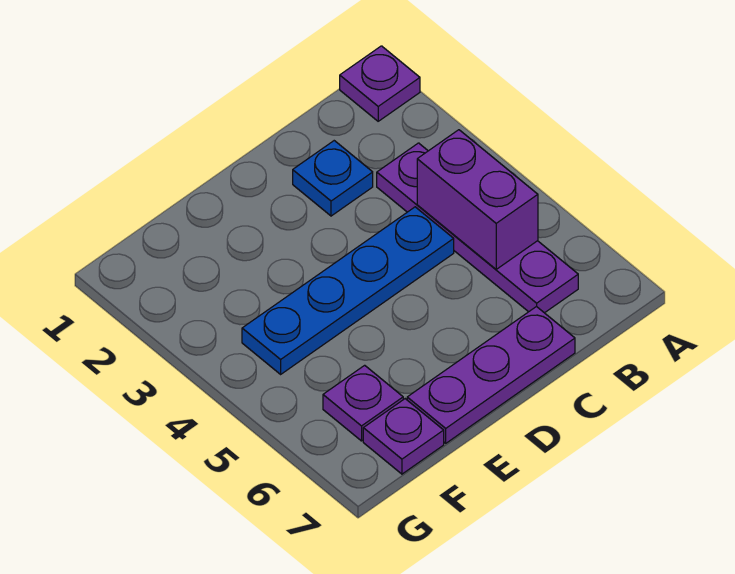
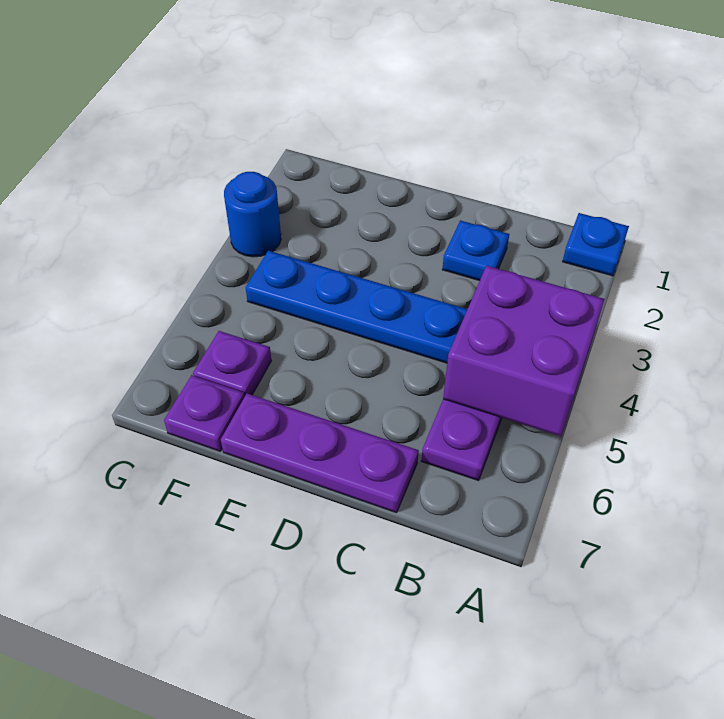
purple plate A1 level 1 -> blue plate A1 level 1
purple brick B4:B5 level 2 -> purple brick A4:B5 level 2
none -> blue round brick G3 level 1

